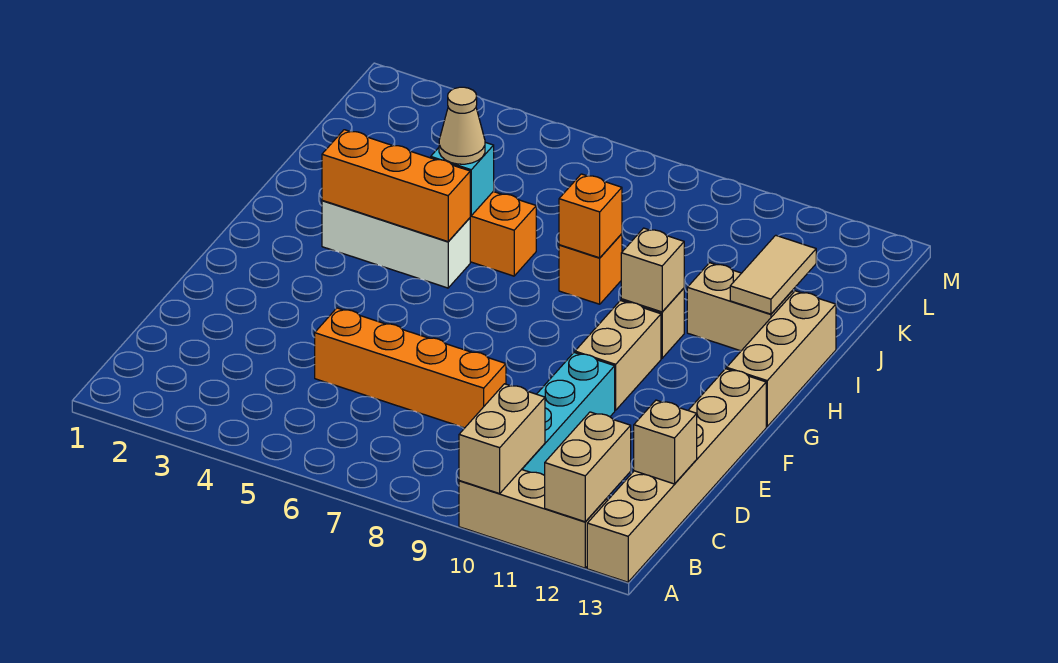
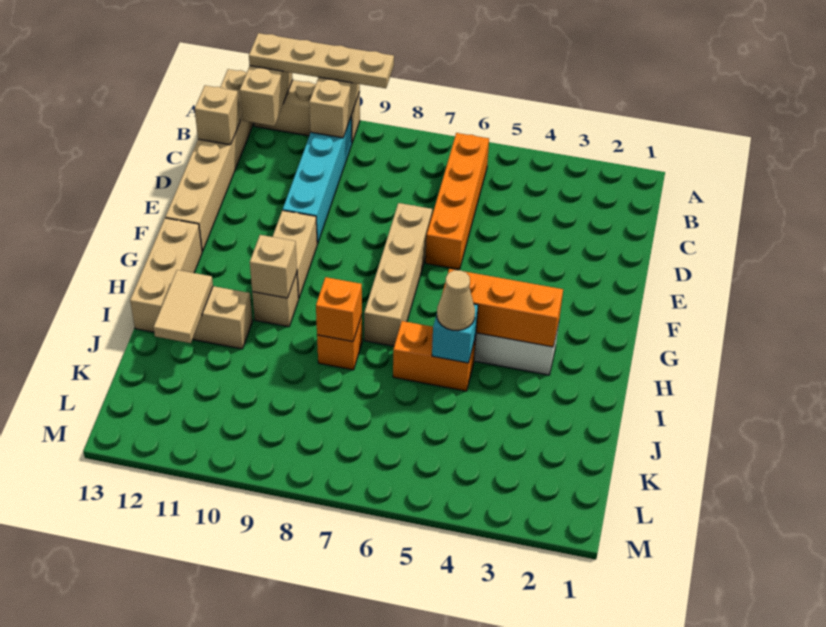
none -> tan plate A9:A12 level 3
orange brick D5:D8 level 1 -> orange brick B6:E6 level 1
none -> tan brick E7:H7 level 1

